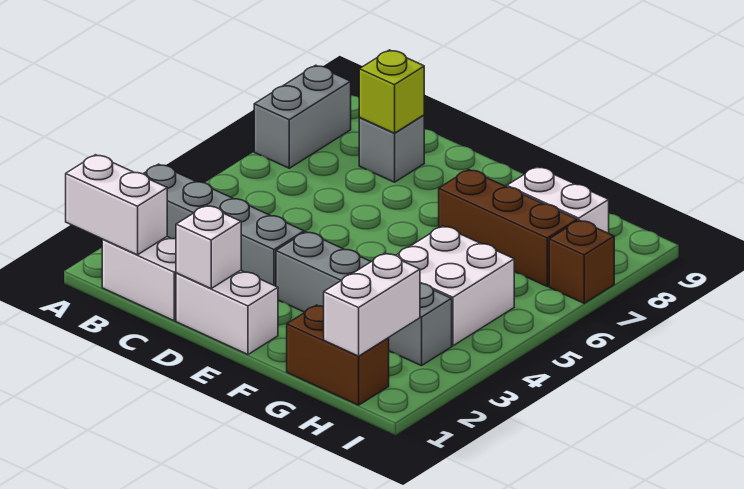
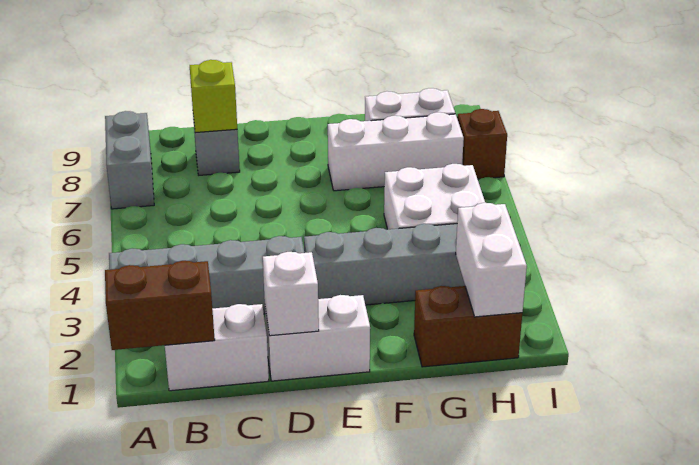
white brick A1:B1 level 2 -> brown brick A1:B1 level 2
brown brick F7:H7 level 1 -> white brick F7:H7 level 1

